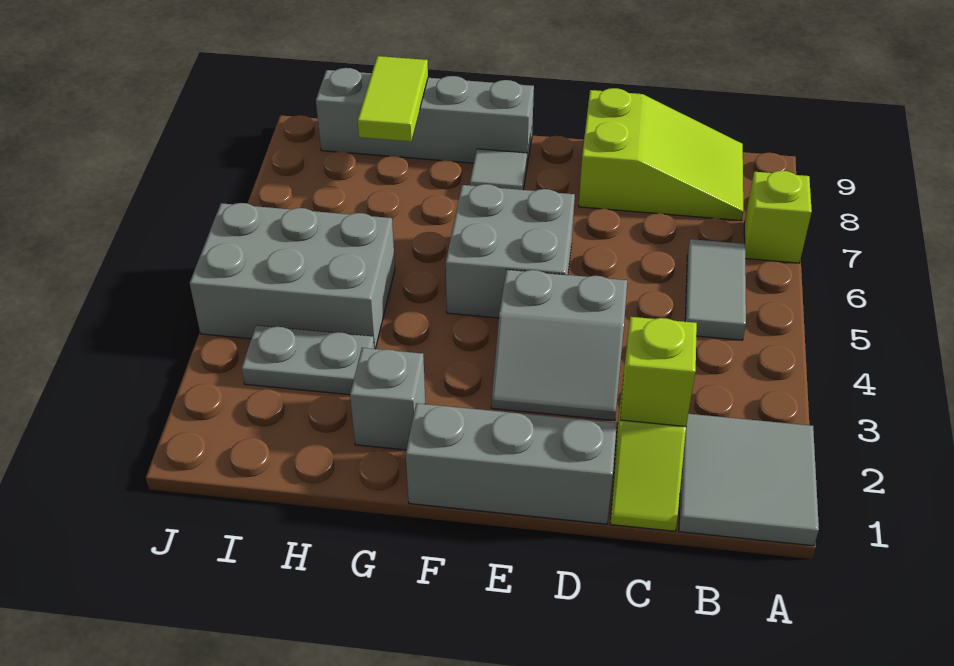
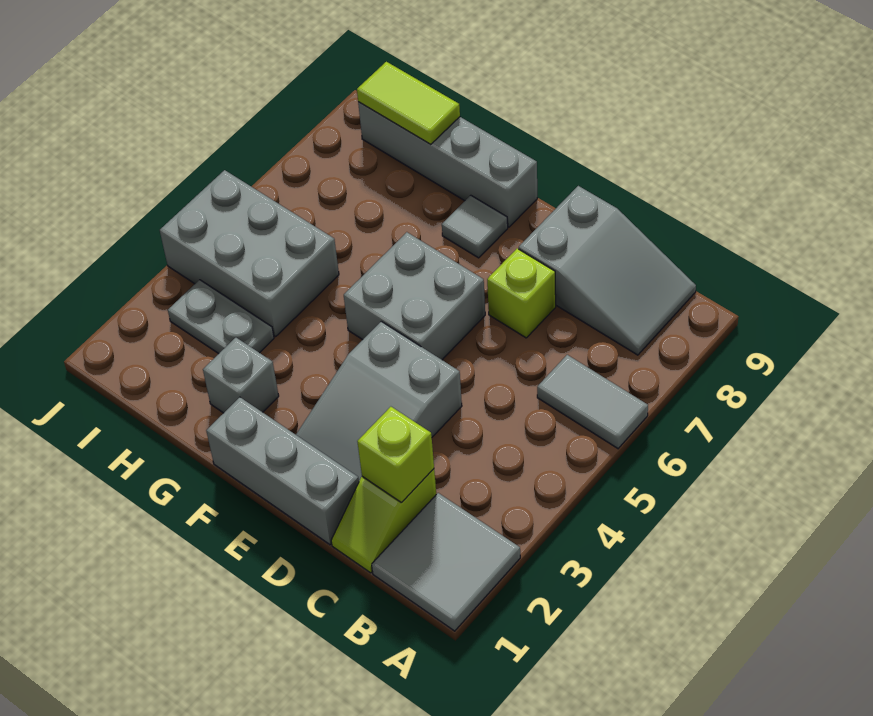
lime brick A7 level 1 -> lime brick D7 level 1
grey tile B5:B6 level 1 -> grey tile A6:B6 level 1
lime slope B8:D9 level 1 top D -> grey slope B8:D9 level 1 top D
grey slope D3:E4 level 1 top 4 -> grey slope D2:E4 level 1 top 4
lime tile H8:H9 level 2 -> lime tile H9:I9 level 2

